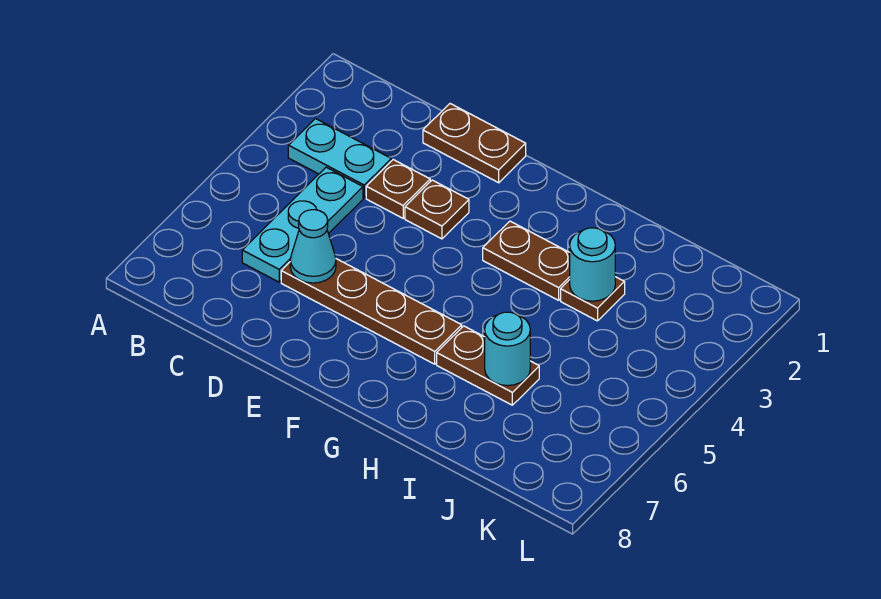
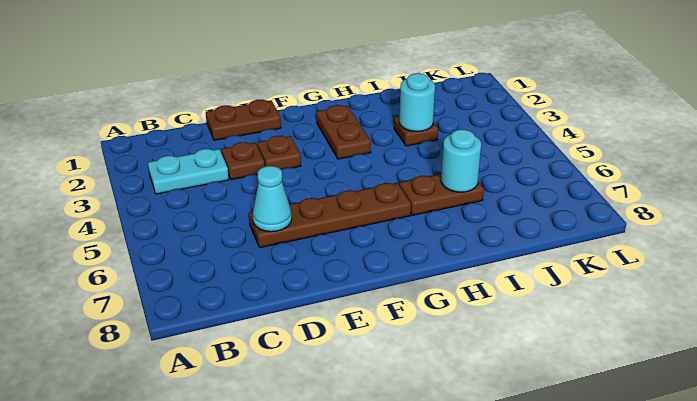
cyan plate C4:C6 level 1 -> none
brown plate G3:H3 level 1 -> brown plate G2:G3 level 1

